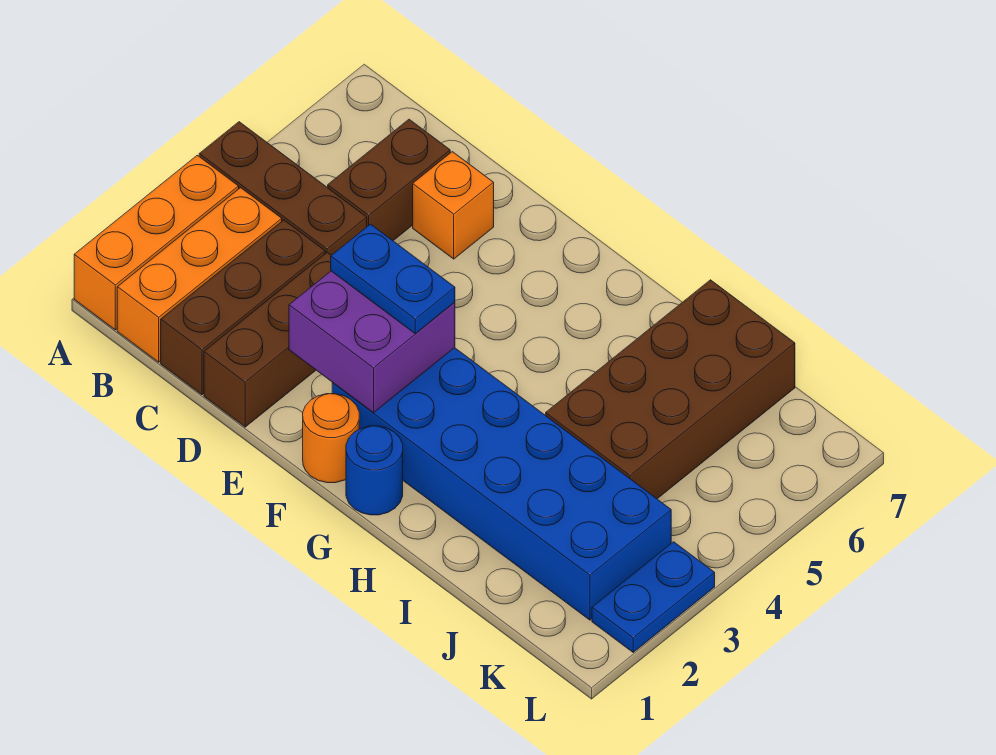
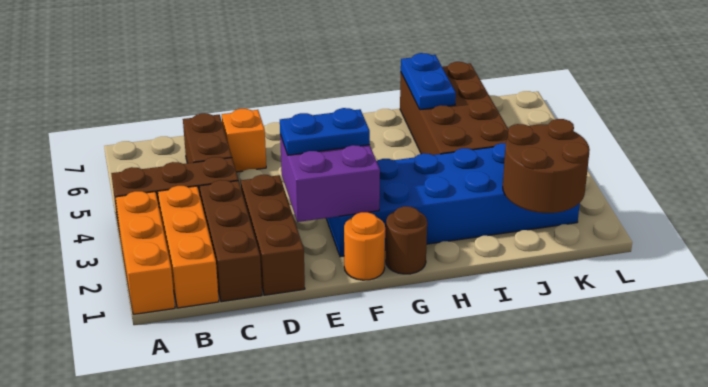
blue round brick G1 level 1 -> brown round brick G1 level 1
none -> brown round brick J1:K2 level 2
blue plate L2:L3 level 1 -> blue plate I6:I7 level 2

